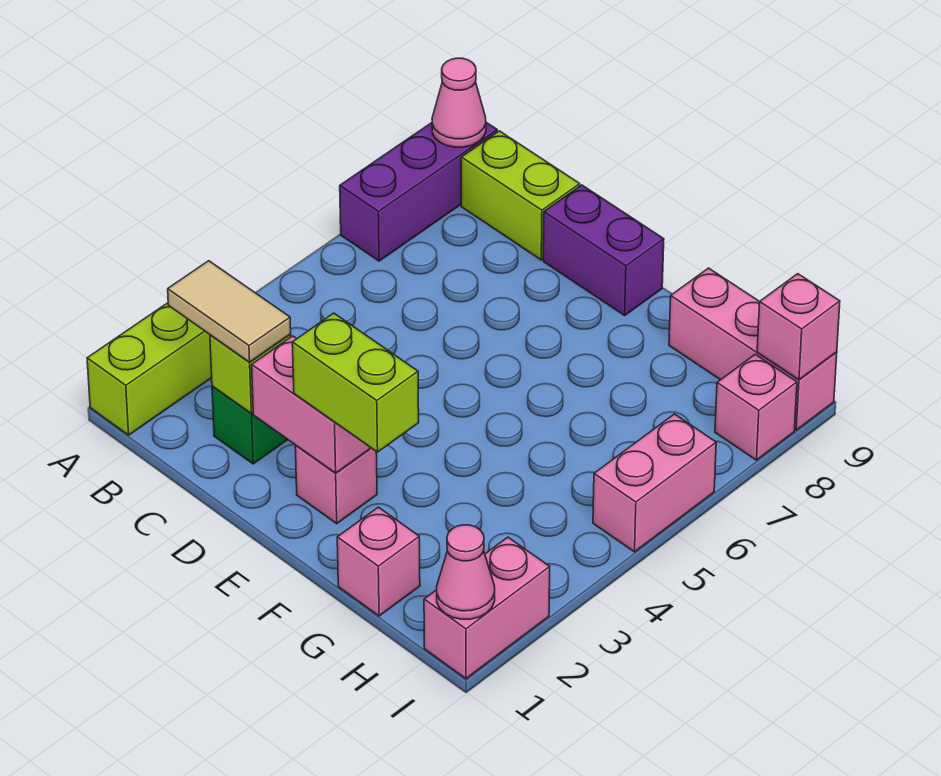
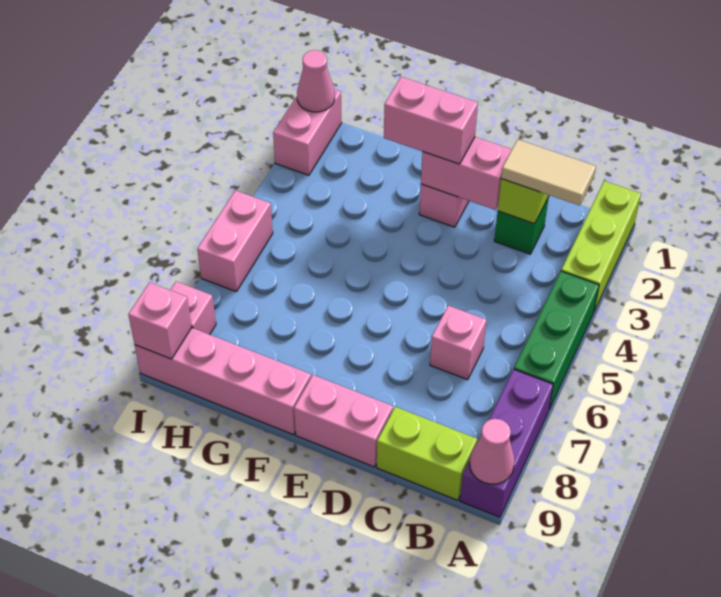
none -> green brick A4:A6 level 1
purple brick D9:E9 level 1 -> pink brick D9:E9 level 1
lime brick E2:F2 level 3 -> pink brick E2:F2 level 3
pink brick G1 level 1 -> pink brick C6 level 1
pink brick G9:I9 level 1 -> pink brick F9:I9 level 1

